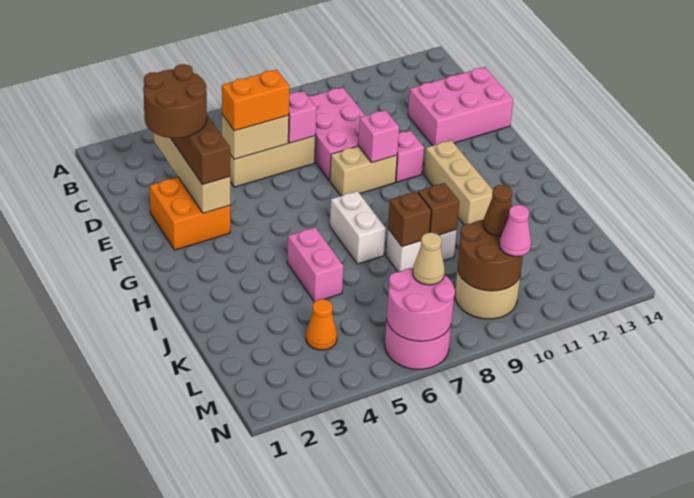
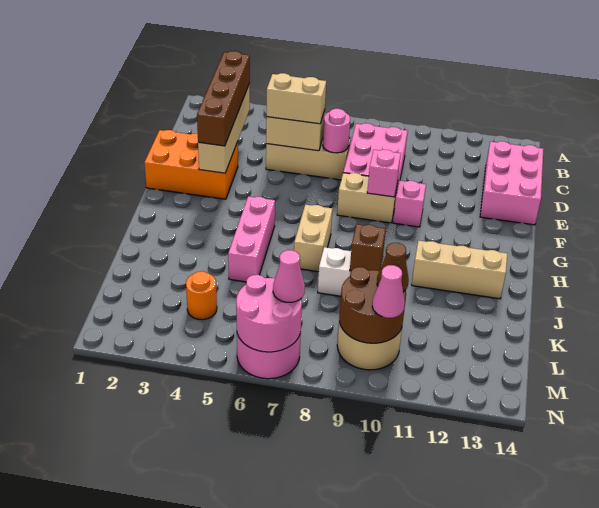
brown round brick D2:E3 level 4 -> none
orange brick D5:D6 level 3 -> tan brick D5:D6 level 3
pink brick D7 level 2 -> pink round brick D7 level 2
pink brick D12:E14 level 1 -> pink brick C13:E14 level 1
orange brick E2:F3 level 1 -> orange brick E1:F3 level 1
tan brick G11:I11 level 1 -> tan brick I11:I13 level 1
white brick H7:I7 level 1 -> tan brick H7:I7 level 1
pink brick I5:J5 level 1 -> pink brick H5:J5 level 1
brown brick J8 level 2 -> none
orange cone L4 level 1 -> orange round brick L4 level 1
tan cone M7 level 3 -> pink cone M7 level 3

